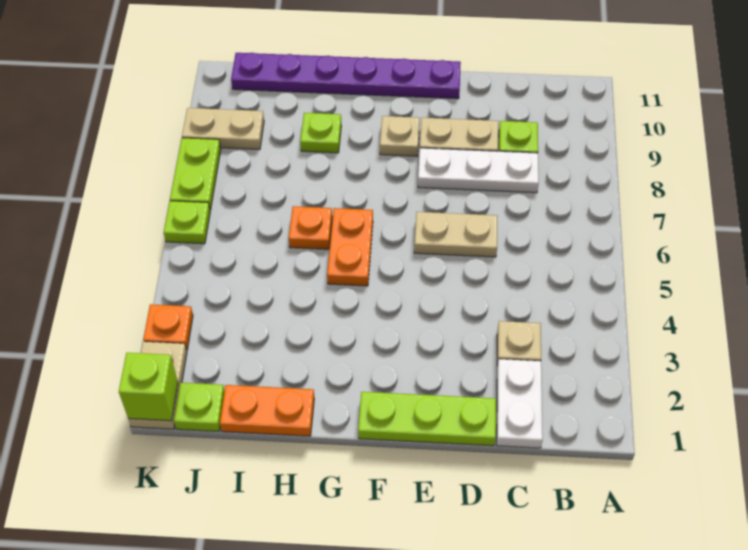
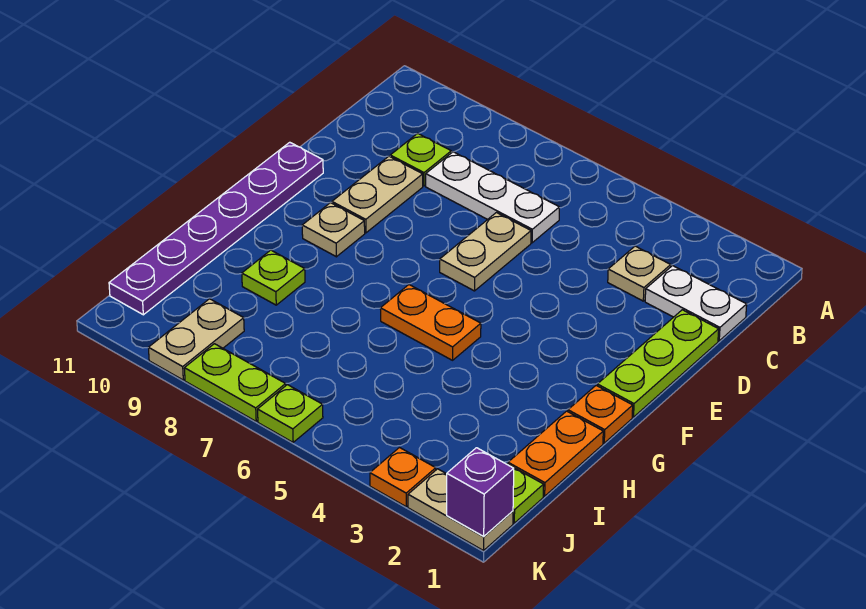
white plate C8:E8 level 1 -> white plate C6:C8 level 1
orange plate H6 level 1 -> orange plate G1 level 1
lime brick K1 level 2 -> purple brick K1 level 2

